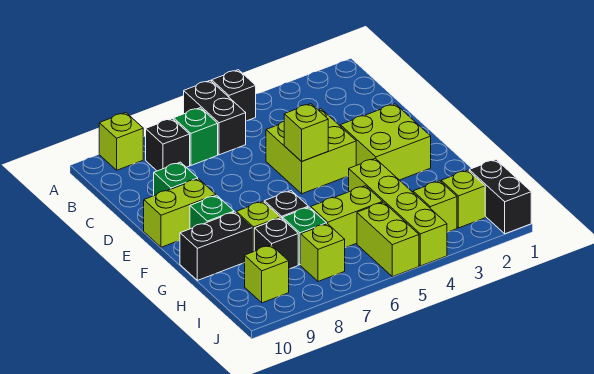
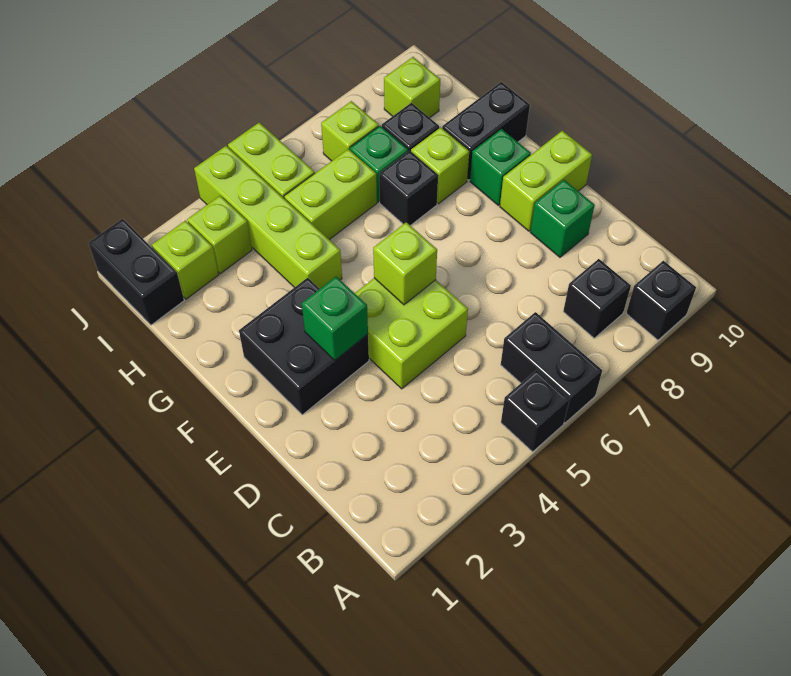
lime brick A9 level 1 -> black brick A9 level 1
green brick B7 level 1 -> green brick E3 level 2
lime brick E2:F3 level 1 -> black brick E2:F3 level 1

